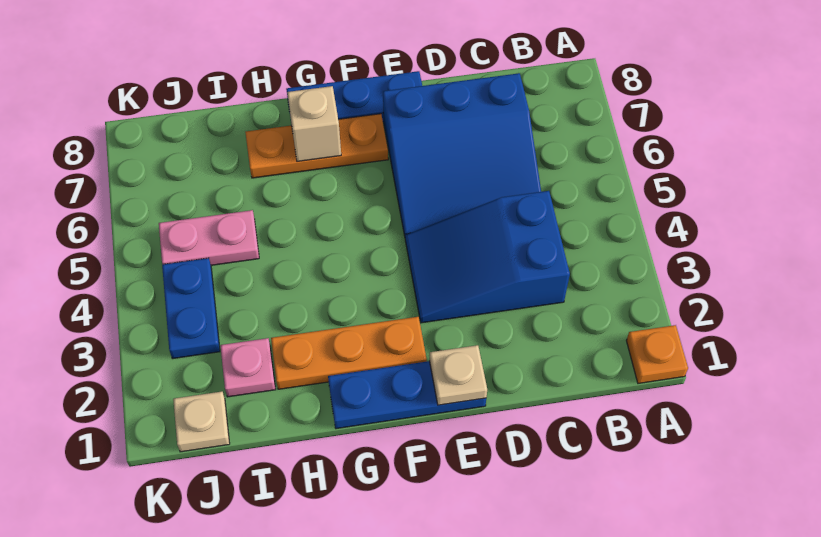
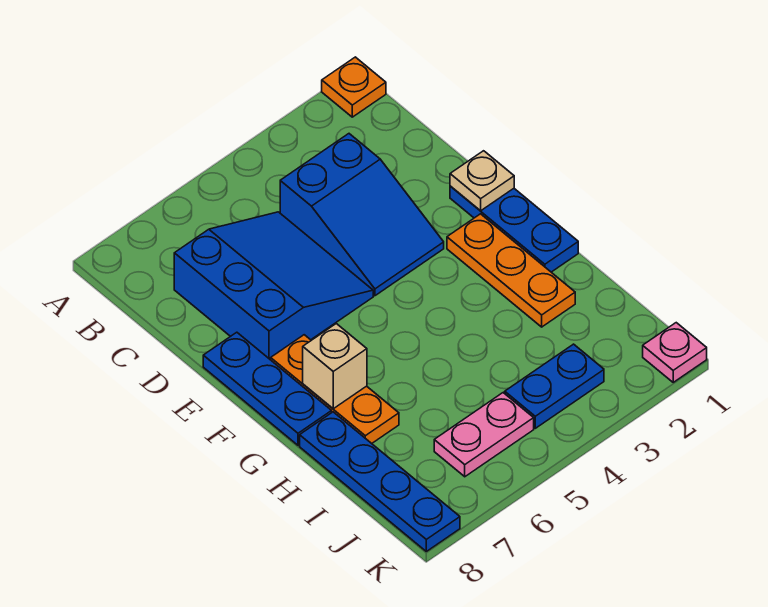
none -> blue plate H8:K8 level 1
pink plate I2 level 1 -> pink plate K1 level 1
pink plate I5:J5 level 1 -> pink plate J5:J6 level 1
tan plate J1 level 1 -> none

